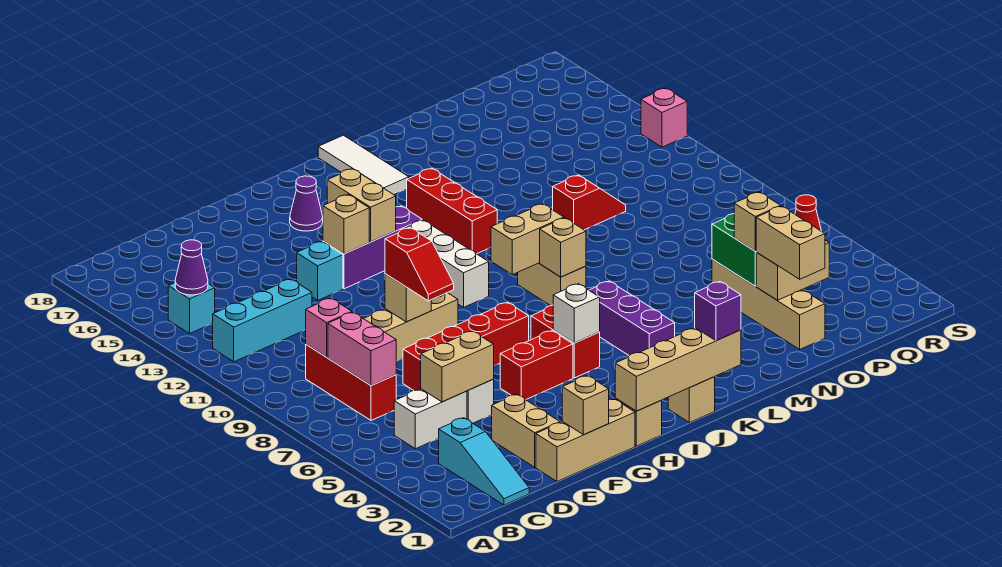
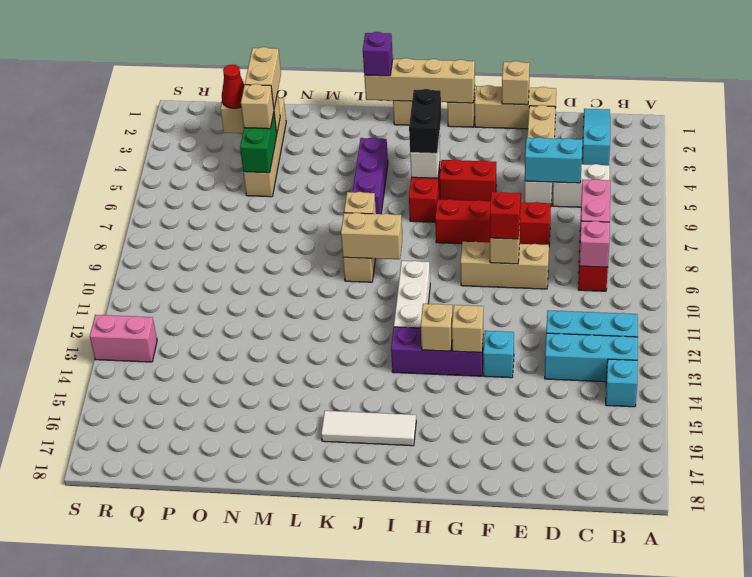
none -> cyan brick B13:D13 level 1
purple cone B14 level 2 -> none
tan brick D5:E5 level 2 -> cyan brick D5:E5 level 2
tan brick H13:H14 level 2 -> tan brick H13 level 2
purple cone H16 level 1 -> none
none -> black brick I4:I5 level 3
red brick K12:K14 level 1 -> none
white tile K16:K18 level 1 -> white tile I16:K16 level 1
red slope N11:O11 level 1 top N -> none
pink brick S13 level 1 -> pink brick R13:S13 level 1

